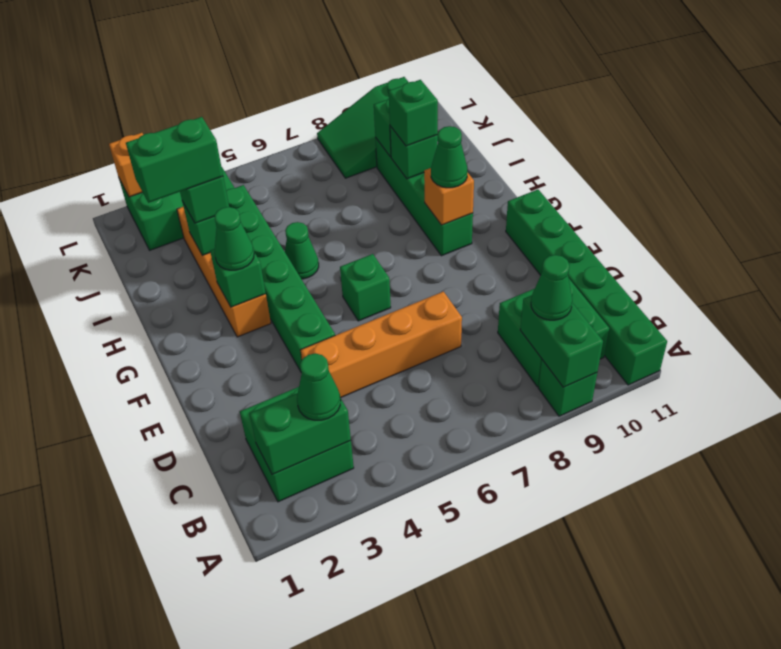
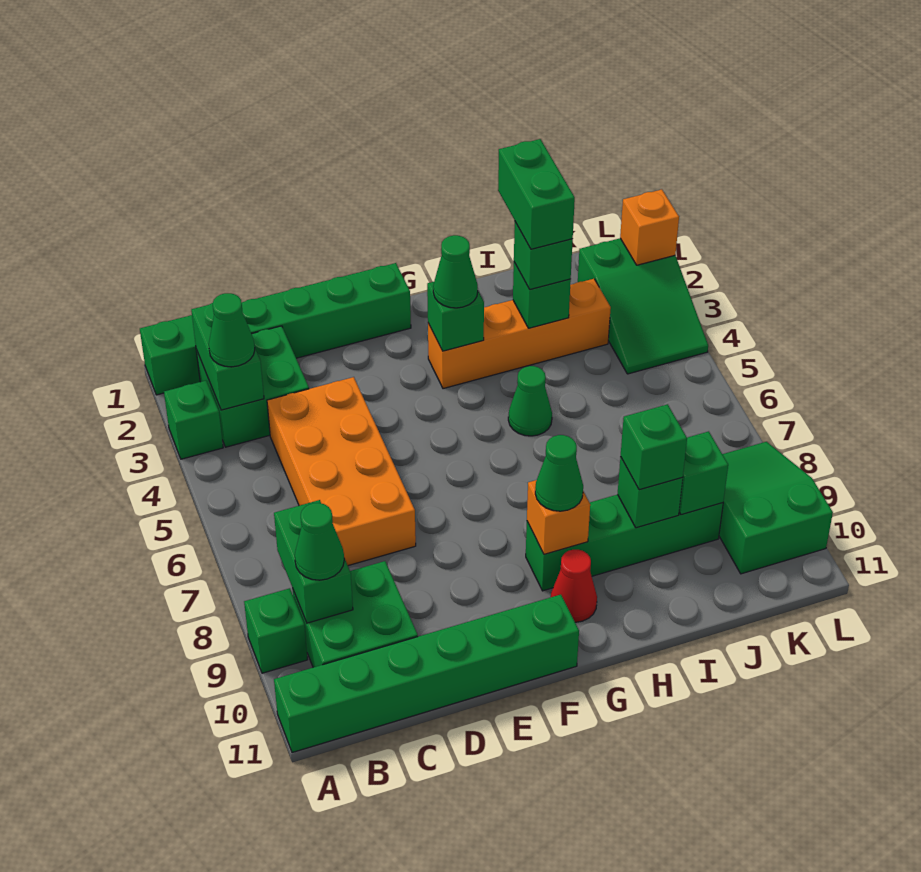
green brick A9:B9 level 2 -> green brick B8:B9 level 2
orange brick D4:D7 level 1 -> orange brick C4:D7 level 1
green brick E4:J4 level 1 -> green brick A1:F1 level 1
green brick F6 level 1 -> green brick A3 level 1
none -> red cone G10 level 1

